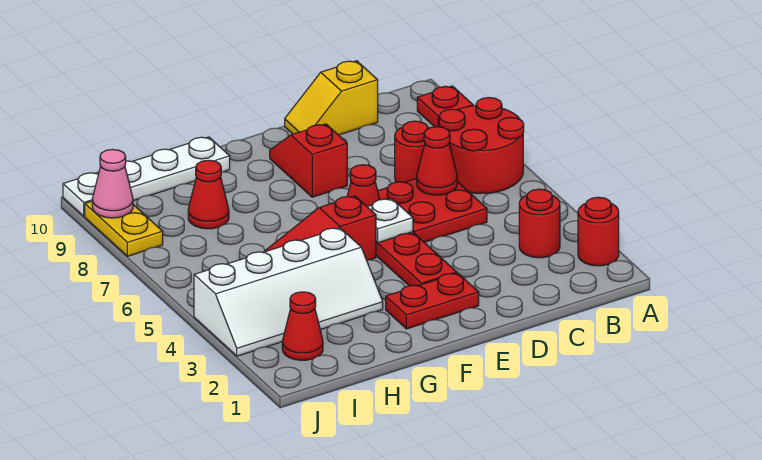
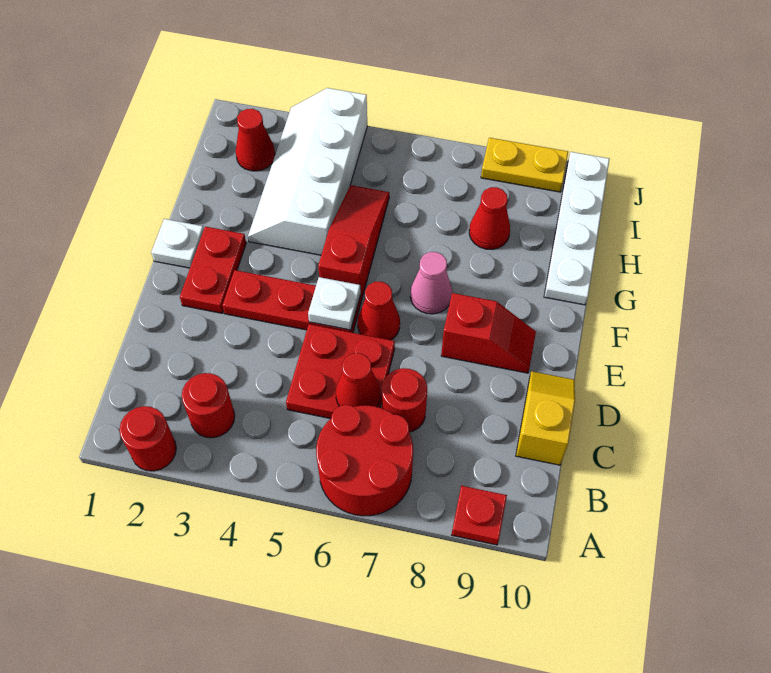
none -> white plate F1 level 1
pink cone J9 level 2 -> pink cone F7 level 1

